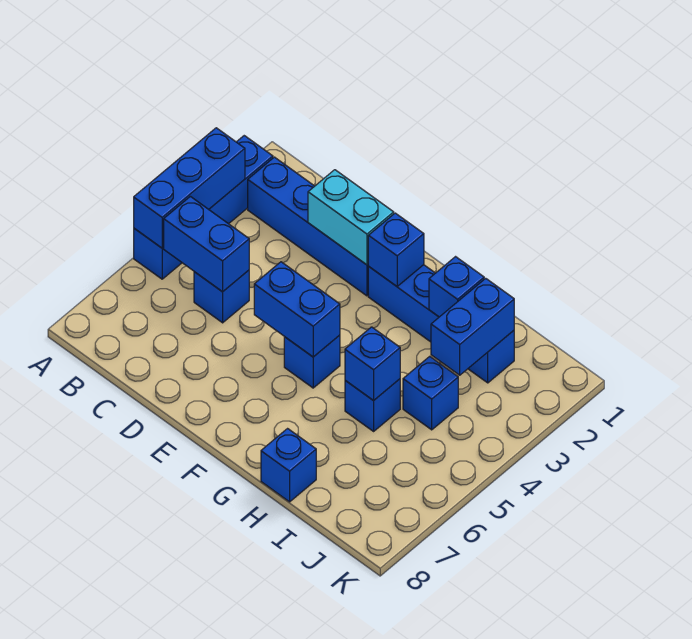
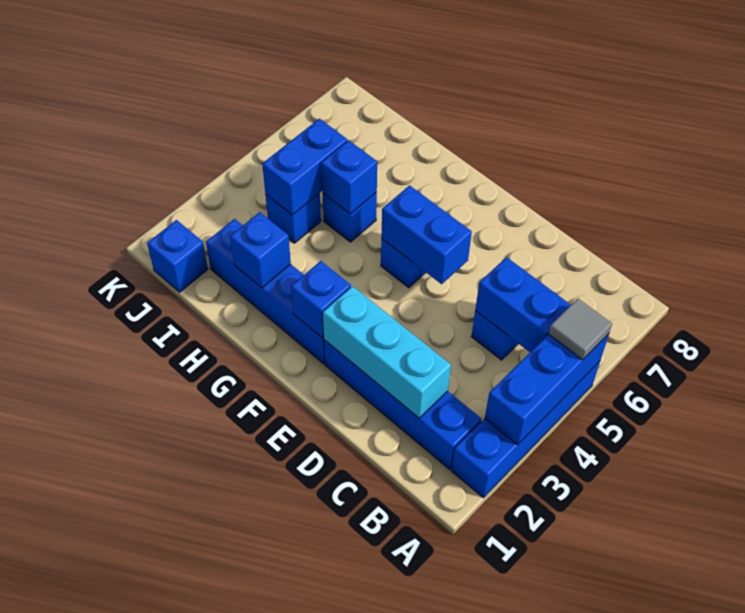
none -> grey tile A5 level 3
cyan brick D2:E2 level 2 -> cyan brick C2:E2 level 2
blue brick H8 level 1 -> blue brick J1 level 1
blue brick I2:I3 level 2 -> blue brick I4:I5 level 2

